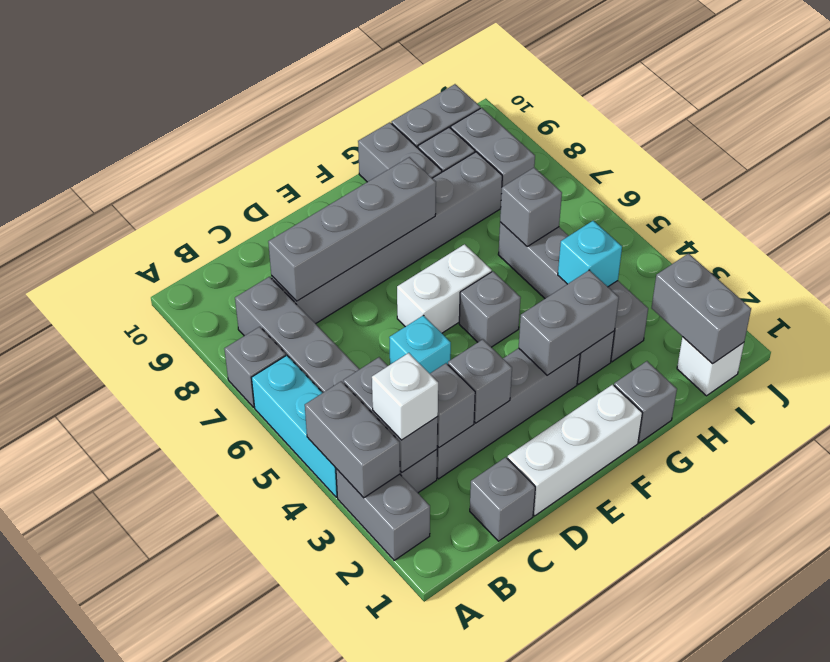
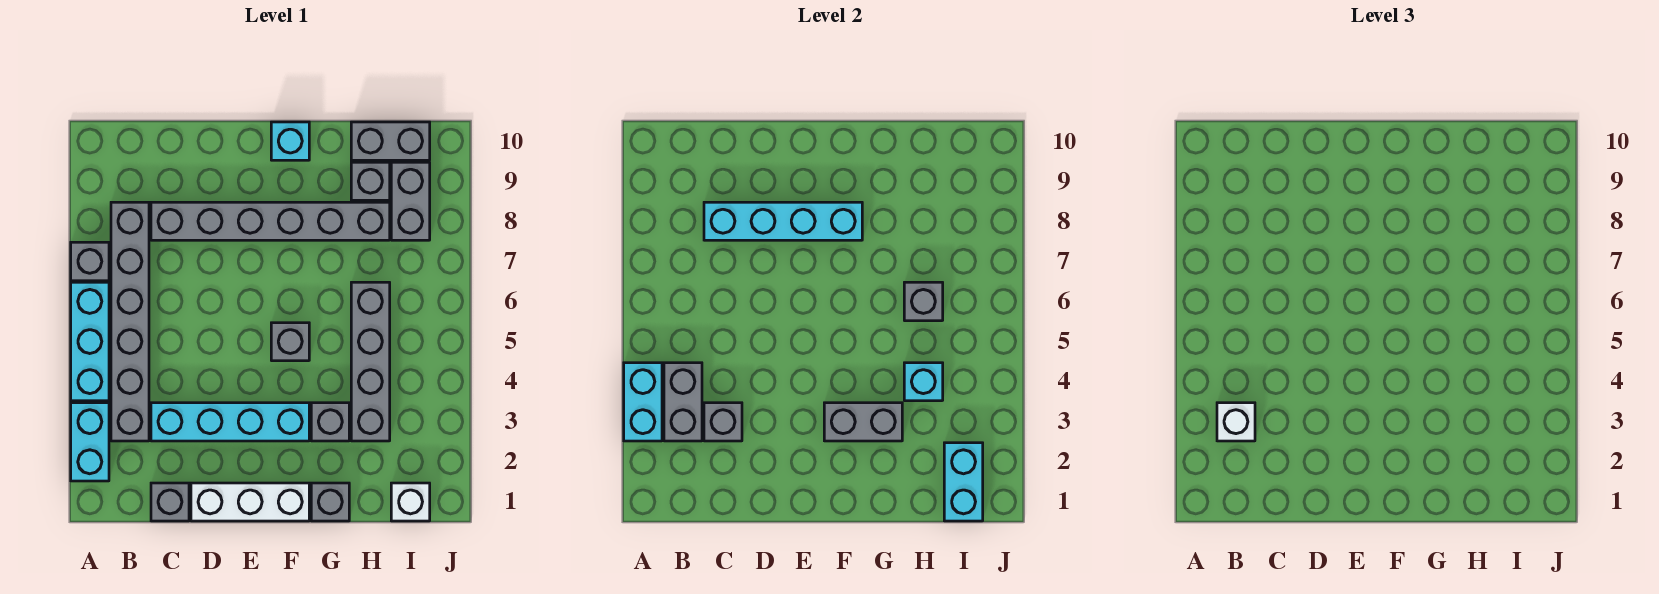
grey brick A2:A3 level 1 -> cyan brick A2:A3 level 1
grey brick A3:A4 level 2 -> cyan brick A3:A4 level 2
grey brick C3:F3 level 1 -> cyan brick C3:F3 level 1
grey brick C8:F8 level 2 -> cyan brick C8:F8 level 2
grey brick D3 level 2 -> none
cyan brick D5 level 1 -> cyan brick F10 level 1
white brick E6:F6 level 1 -> none
grey brick G9:G10 level 1 -> none
grey brick I1:I2 level 2 -> cyan brick I1:I2 level 2

